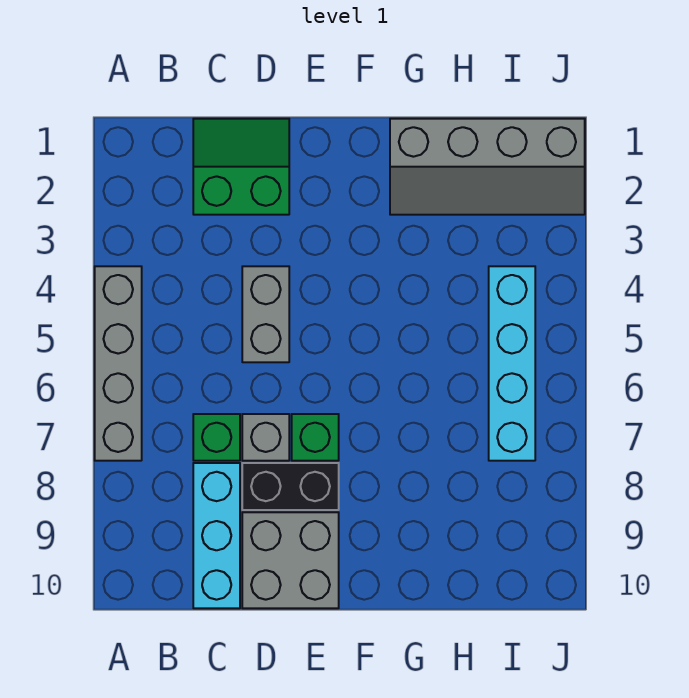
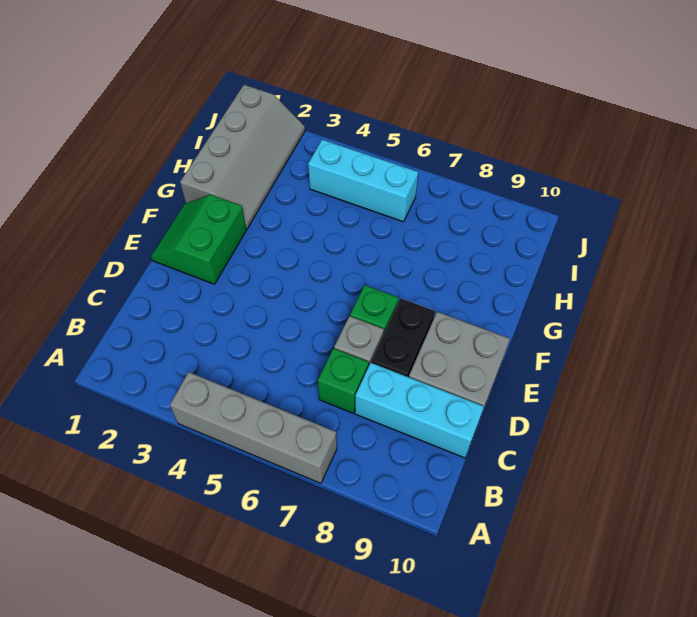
green slope C1:D2 level 1 top 2 -> green slope E1:F2 level 1 top 2
grey brick D4:D5 level 1 -> none
cyan brick I4:I7 level 1 -> cyan brick I4:I6 level 1

